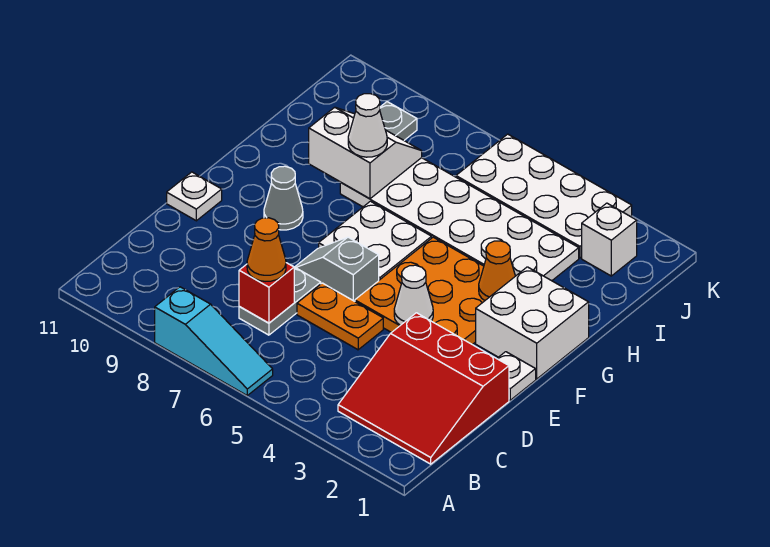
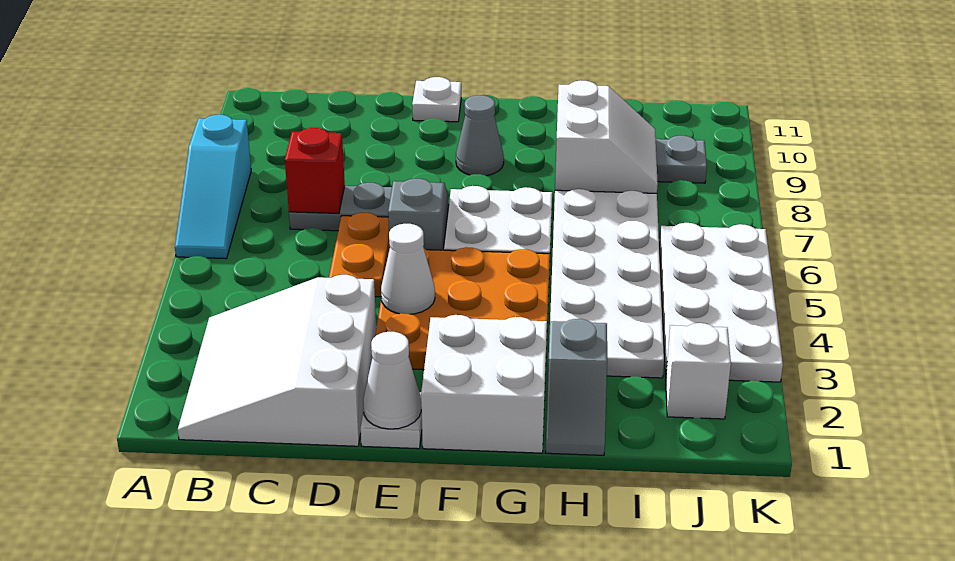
red slope B1:D3 level 1 top D -> white slope B1:D3 level 1 top D
orange cone C7 level 3 -> none
orange cone G3 level 2 -> none
none -> grey slope H1:H2 level 1 top 2
white cone H8 level 3 -> white cone E1 level 2

